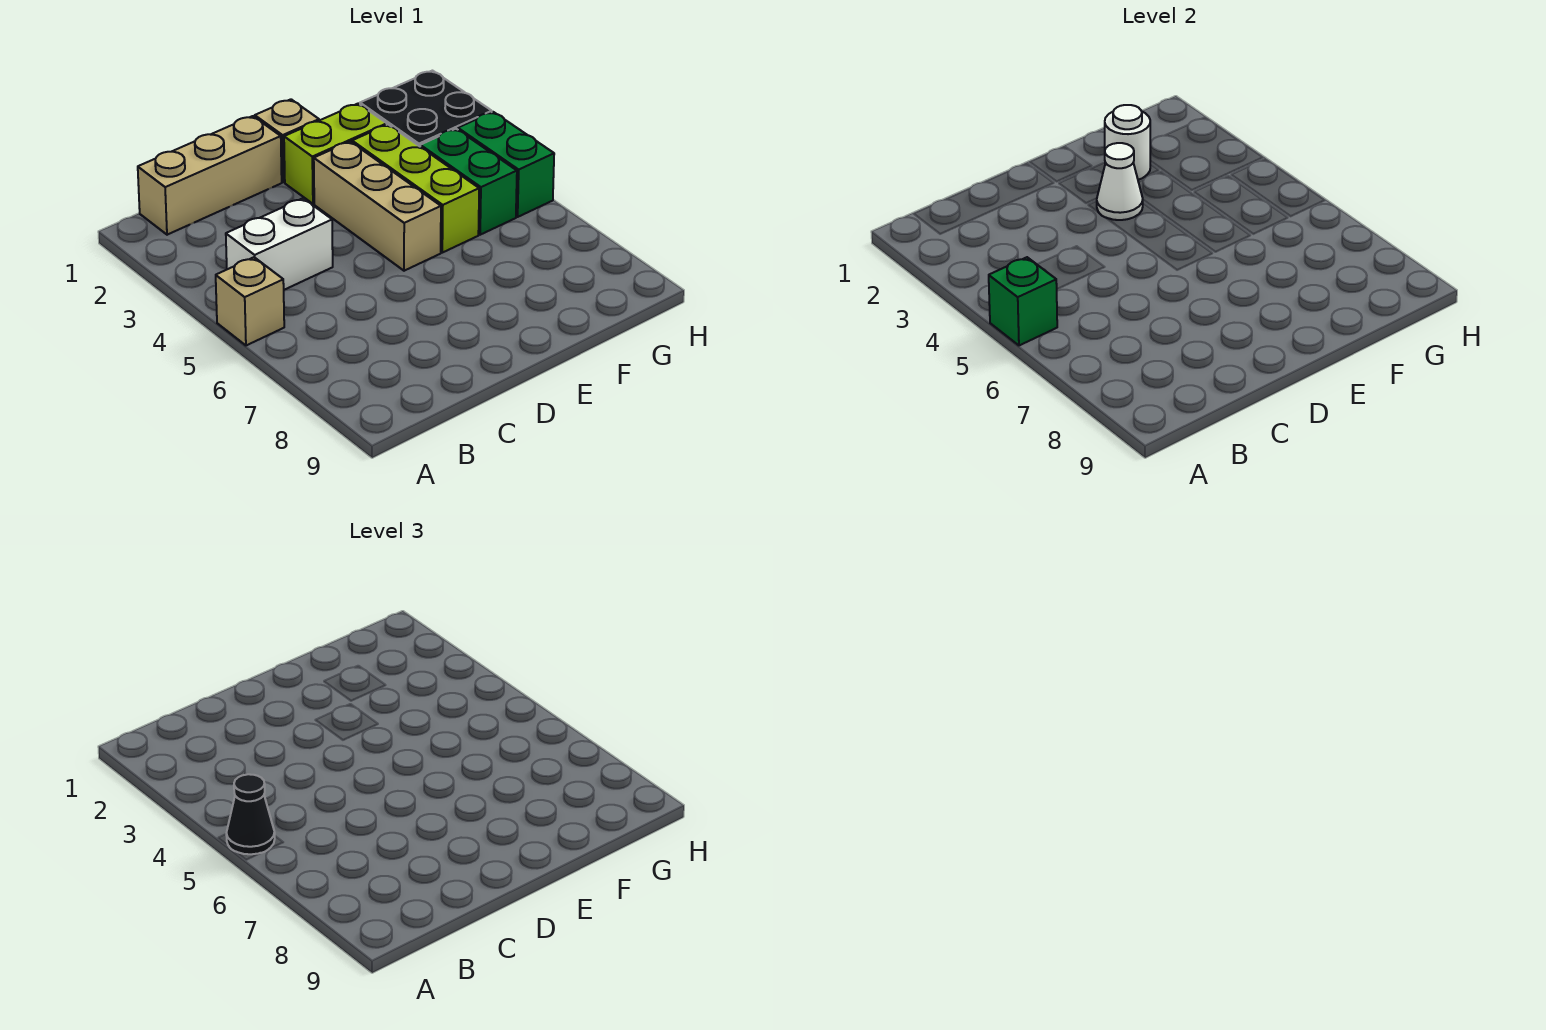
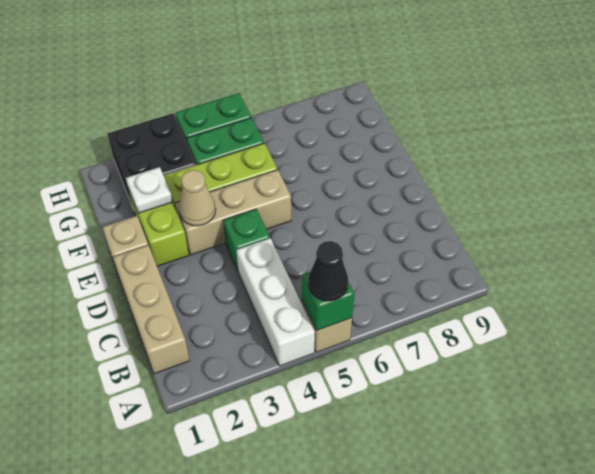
white brick B4:C4 level 1 -> white brick A4:C4 level 1
none -> green brick D4 level 1
white cone E3 level 2 -> tan cone E3 level 2
white round brick F2 level 2 -> white plate F2 level 2

